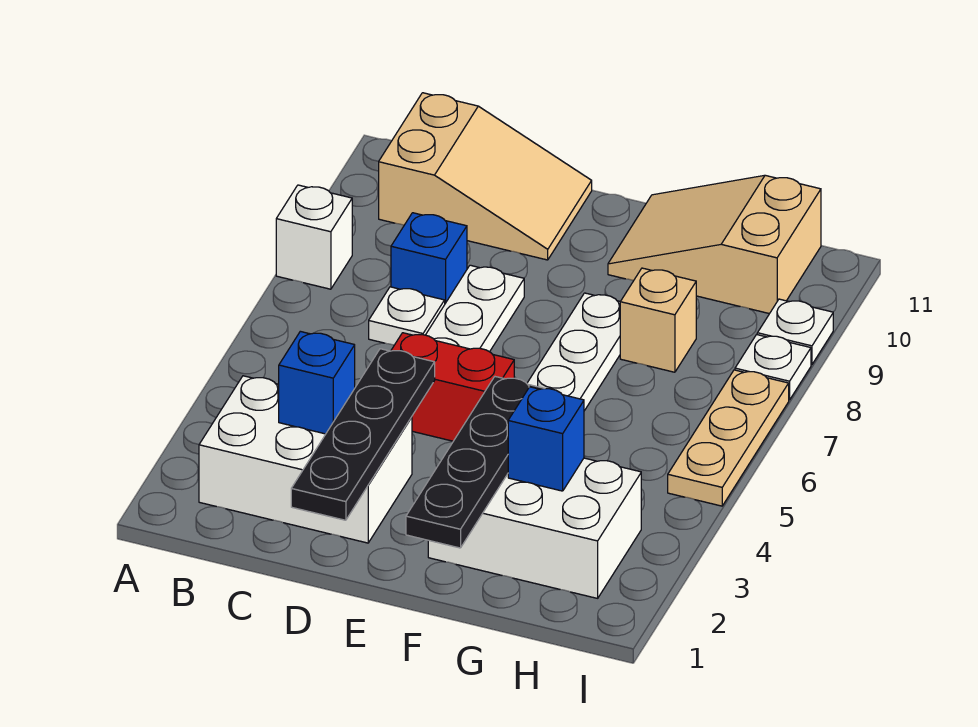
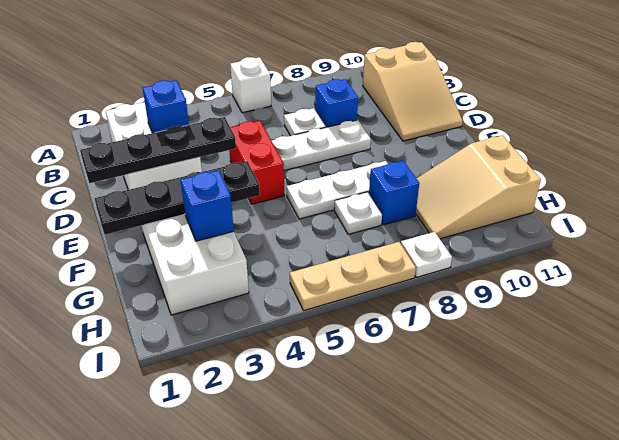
white brick A8 level 1 -> white brick A6 level 1
tan slope F10:H11 level 1 top H -> tan slope G9:H11 level 1 top 11
tan brick G8 level 1 -> blue brick G8 level 1
white plate I9 level 1 -> white plate G7 level 1

